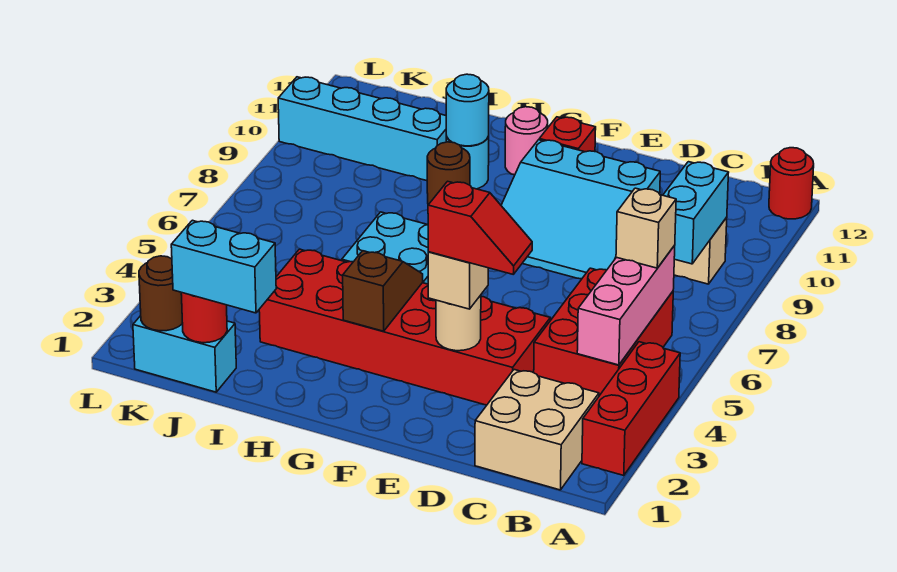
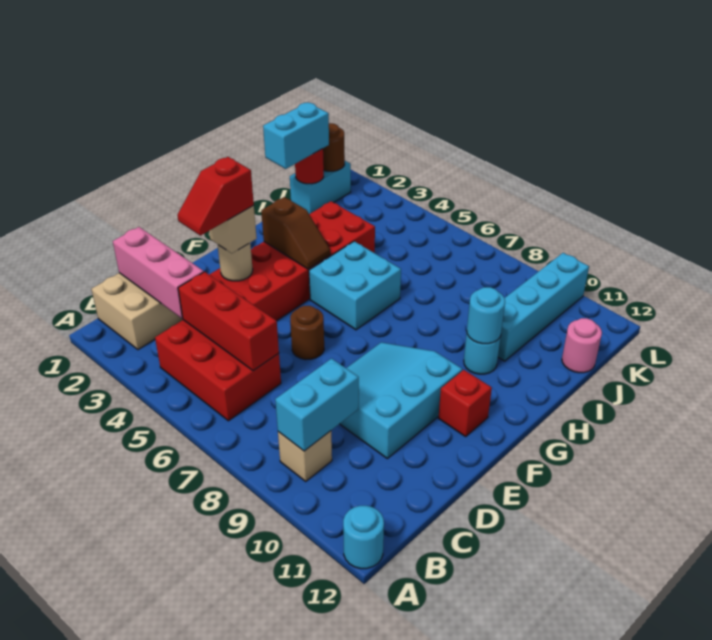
red brick A2:A4 level 1 -> red brick C4:C6 level 2
red round brick A12 level 1 -> cyan round brick A12 level 1
pink brick B4:B6 level 2 -> pink brick C1:C3 level 2
tan brick B6 level 3 -> none
cyan brick B8:B9 level 2 -> cyan brick B9:C9 level 2
pink round brick G11 level 1 -> pink round brick J12 level 1
brown round brick H9 level 1 -> brown round brick E6 level 1

